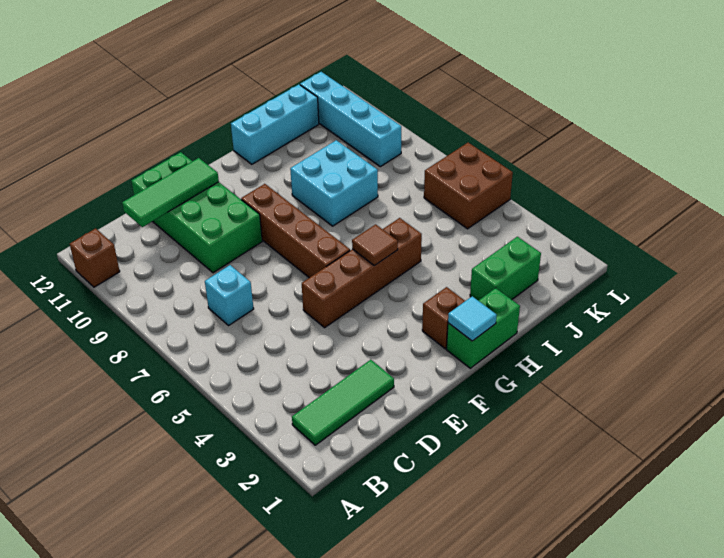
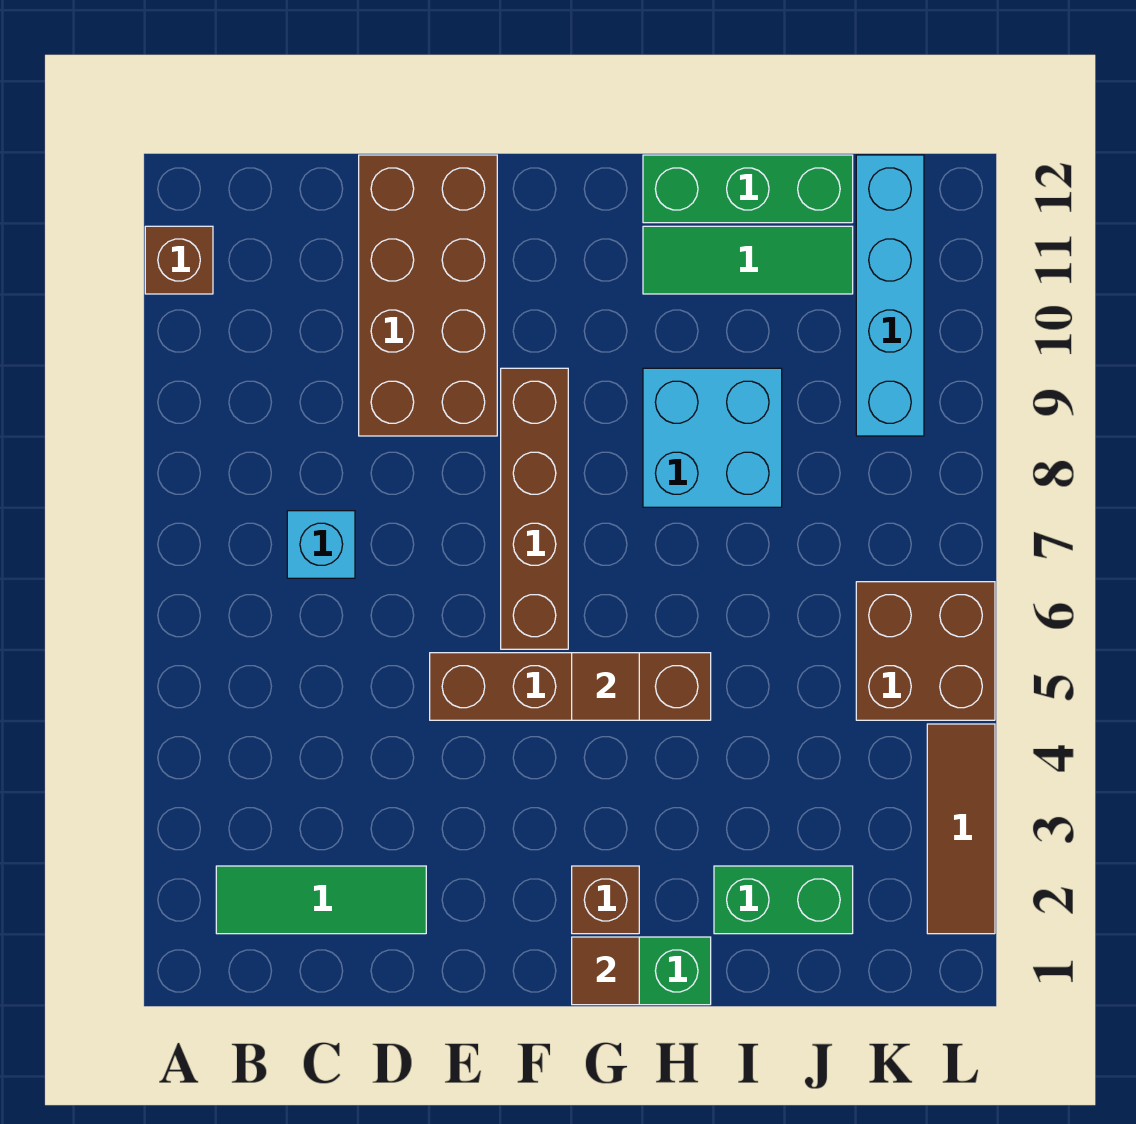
green tile C11:E11 level 2 -> green tile H11:J11 level 1
green brick D9:E12 level 1 -> brown brick D9:E12 level 1
cyan tile G1 level 2 -> brown tile G1 level 2
cyan brick H12:J12 level 1 -> green brick H12:J12 level 1
none -> brown tile L2:L4 level 1

